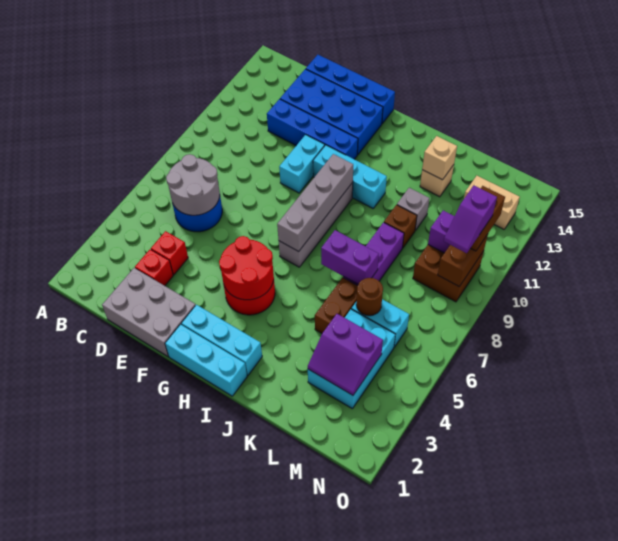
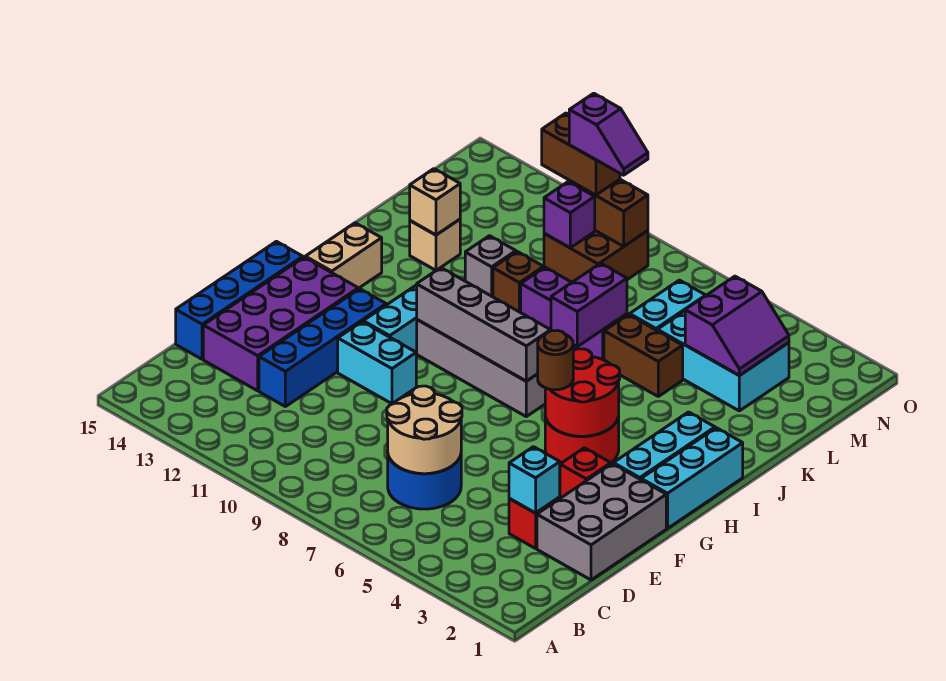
grey round brick C6:D7 level 2 -> tan round brick C6:D7 level 2
none -> cyan brick D3 level 2
red brick D4 level 1 -> red brick F3 level 1
blue brick D13:G14 level 1 -> purple brick D13:G14 level 1
brown round brick L6 level 2 -> brown round brick G5 level 3
tan brick M13:N13 level 1 -> tan brick H14:I14 level 1

